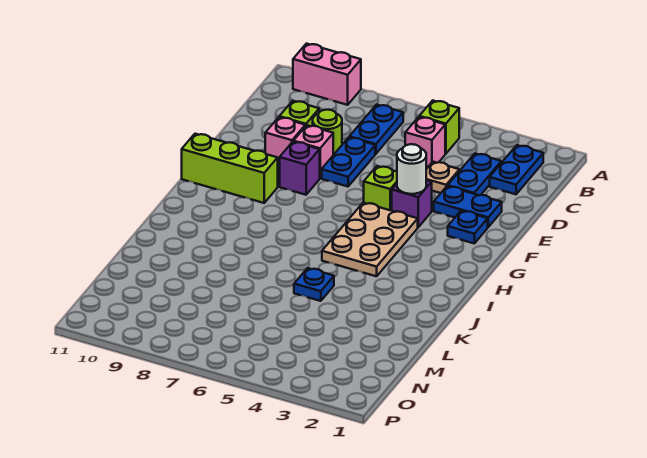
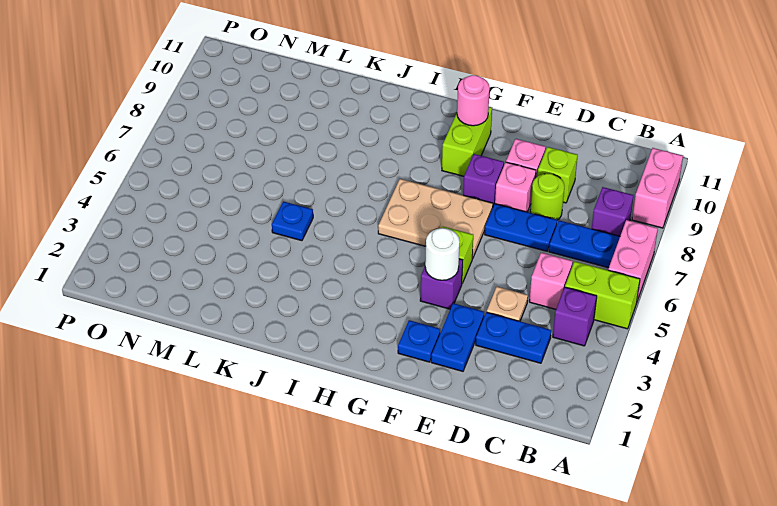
none -> pink brick A6:A7 level 1
blue plate B2:C2 level 1 -> none
none -> purple brick B4 level 1
lime brick B5 level 1 -> lime brick A5:B5 level 1
none -> purple brick B8 level 1
tan plate G4:I5 level 1 -> tan plate F6:H7 level 1
lime brick G9:G11 level 1 -> lime brick G9:G10 level 1
none -> pink round brick G10 level 2

